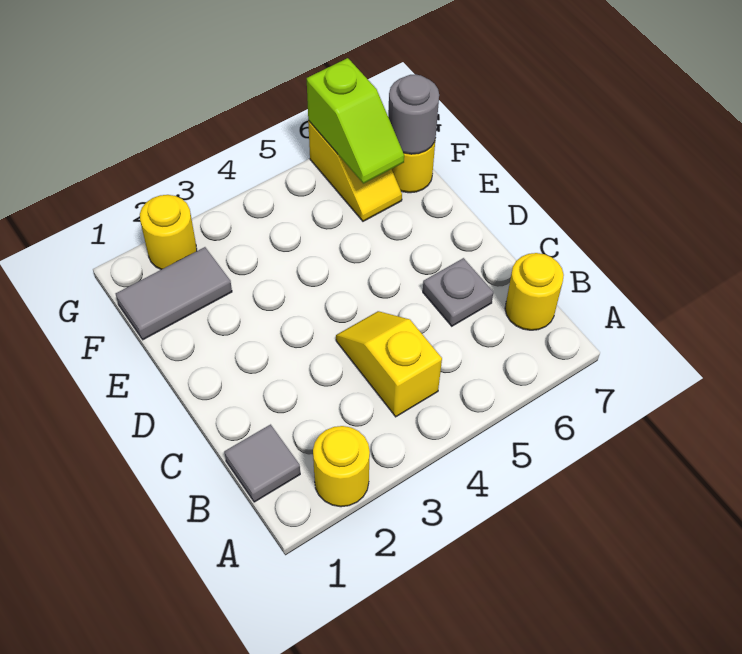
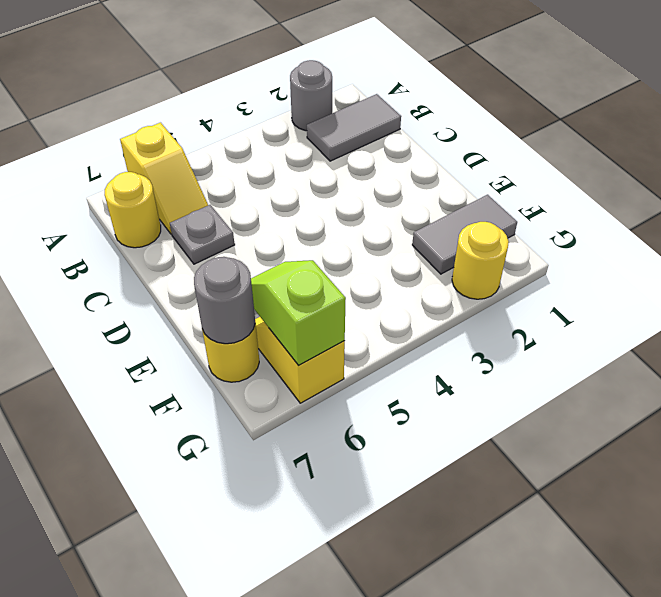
yellow round brick A2 level 1 -> grey round brick A2 level 1
grey tile B1 level 1 -> grey tile B1:B2 level 1
yellow slope B4:C4 level 1 top B -> yellow slope A6:B6 level 1 top A

